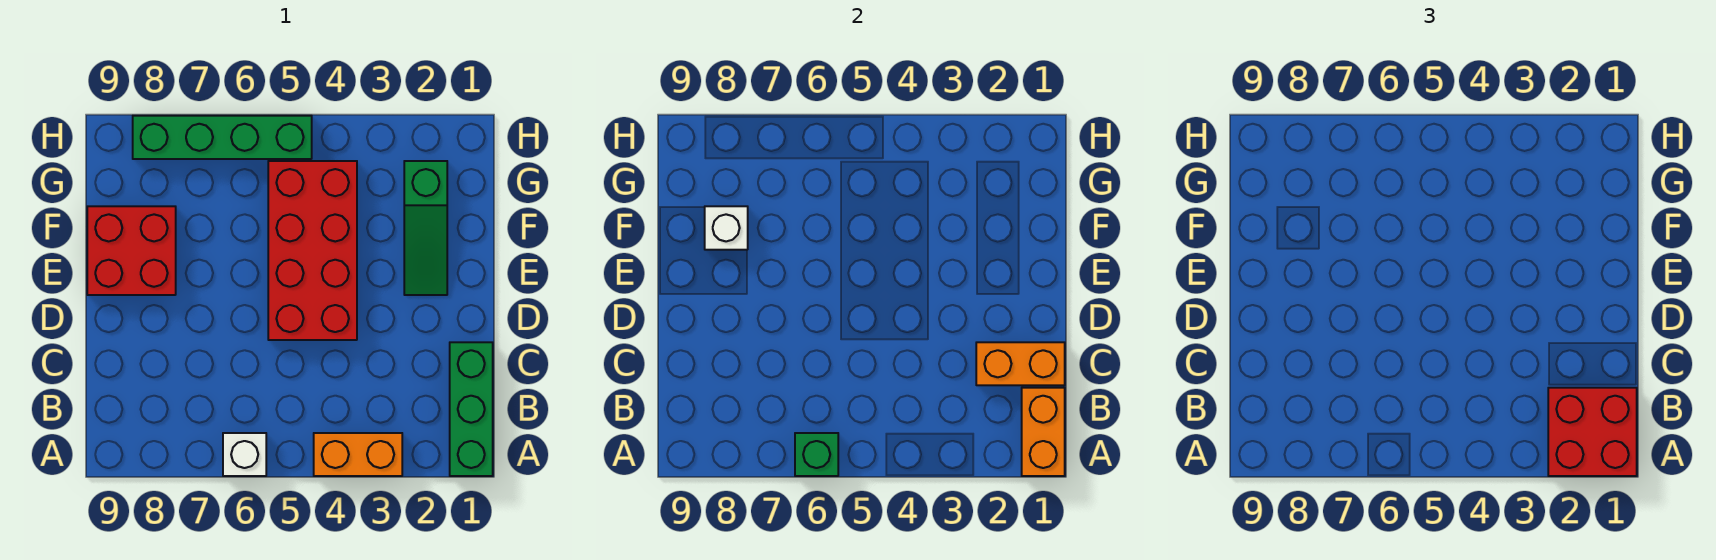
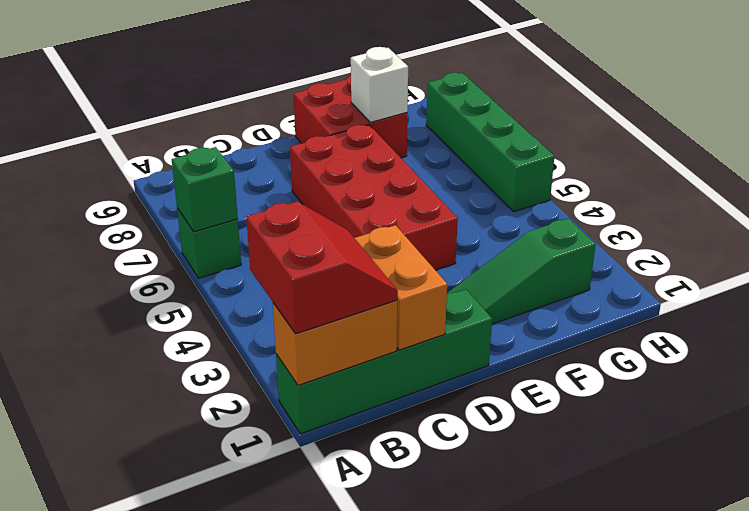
green brick A1:C1 level 1 -> green brick A1:D1 level 1
red brick A1:B2 level 3 -> red slope A1:B2 level 3 top A
orange brick A3:A4 level 1 -> none
white brick A6 level 1 -> green brick A6 level 1
red brick D4:G5 level 1 -> red brick D4:E7 level 1

